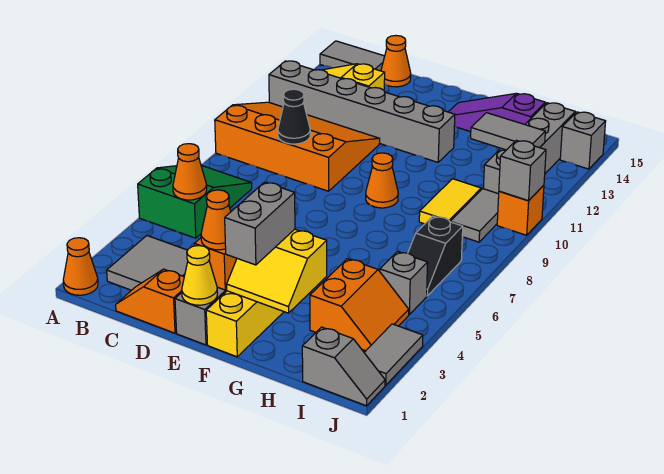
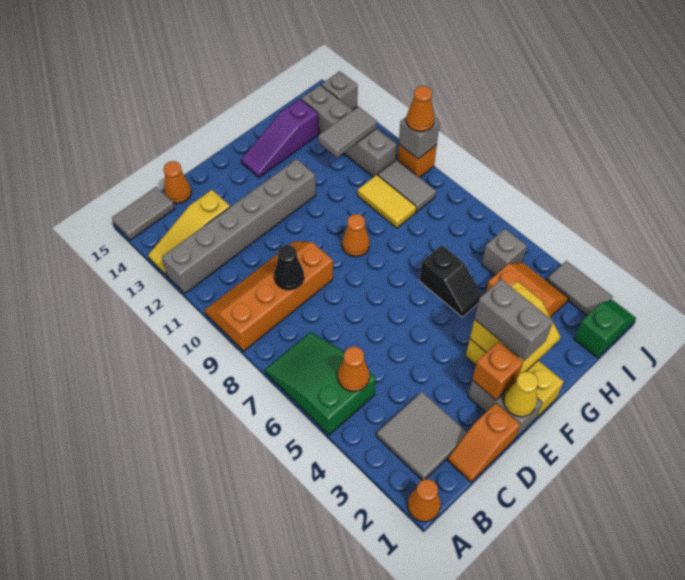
orange slope A9:D11 level 1 top 9 -> orange slope A9:D10 level 1 top 9
orange cone E2 level 3 -> orange cone J10 level 3
grey slope I1:J1 level 1 top I -> green slope I1:J1 level 1 top I
black slope I6:I7 level 1 top 7 -> black slope G5:G6 level 1 top 6

